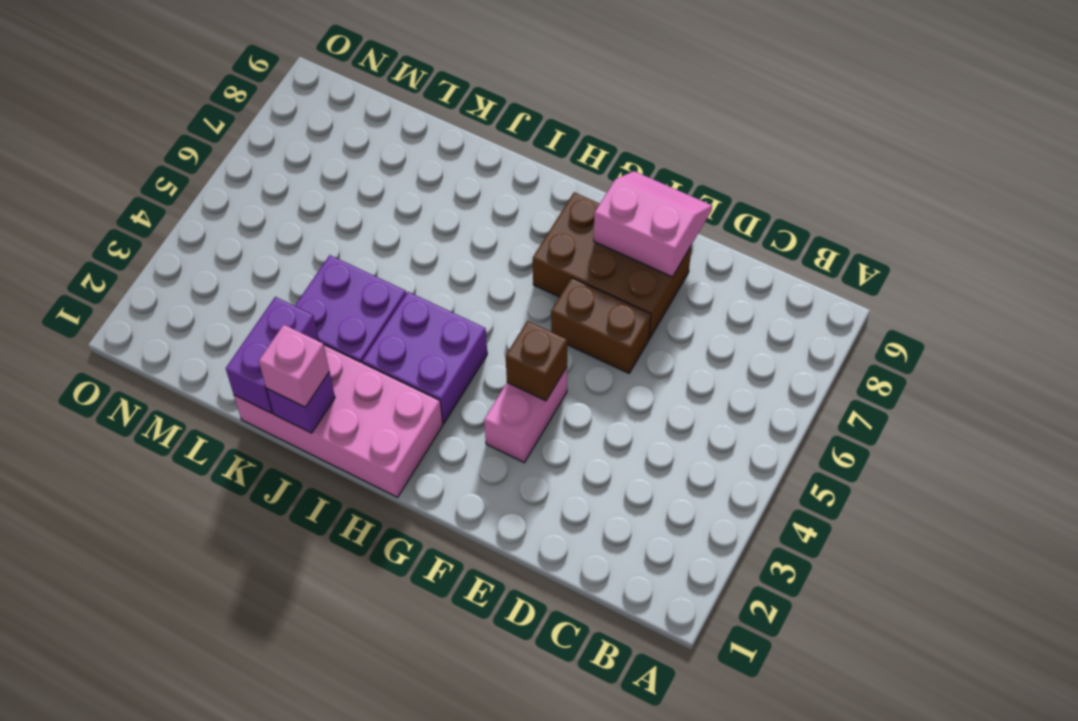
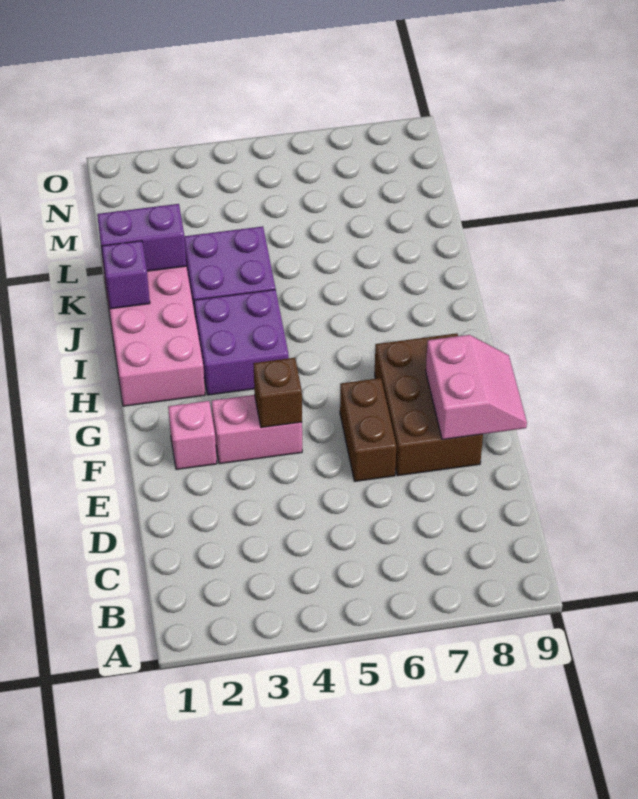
pink brick J1 level 3 -> pink brick F2 level 1

